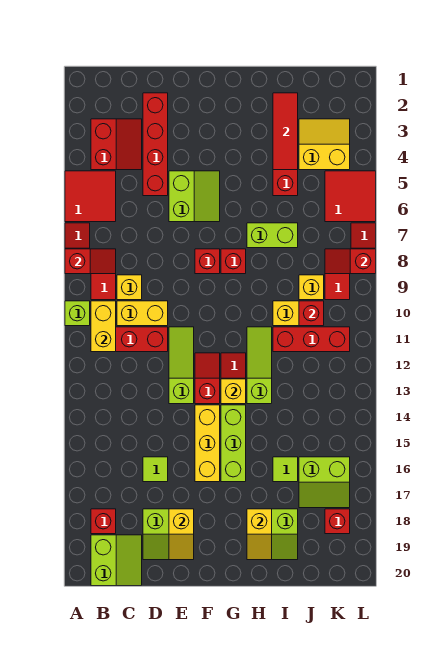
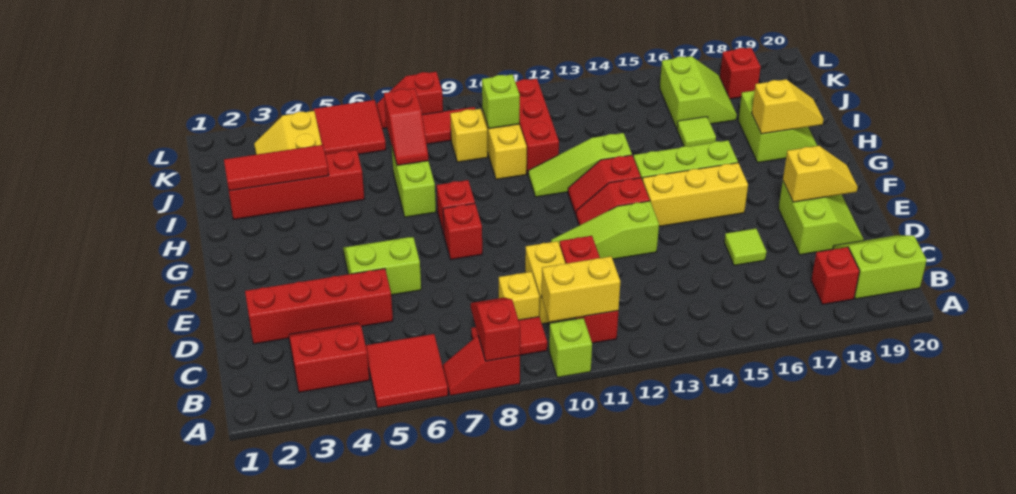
yellow brick G13 level 2 -> none
red brick J10 level 2 -> lime brick J10 level 2
red slope K8:L8 level 2 top L -> red slope I7:J7 level 2 top J

